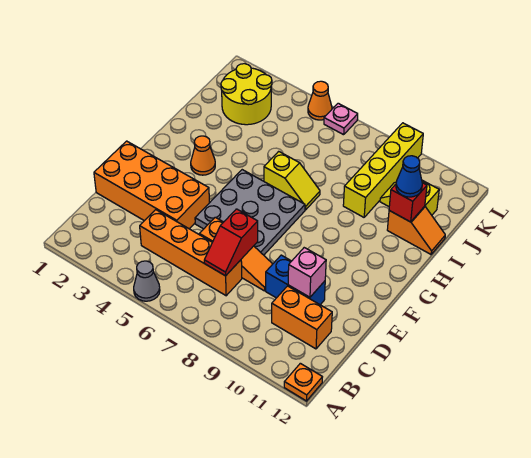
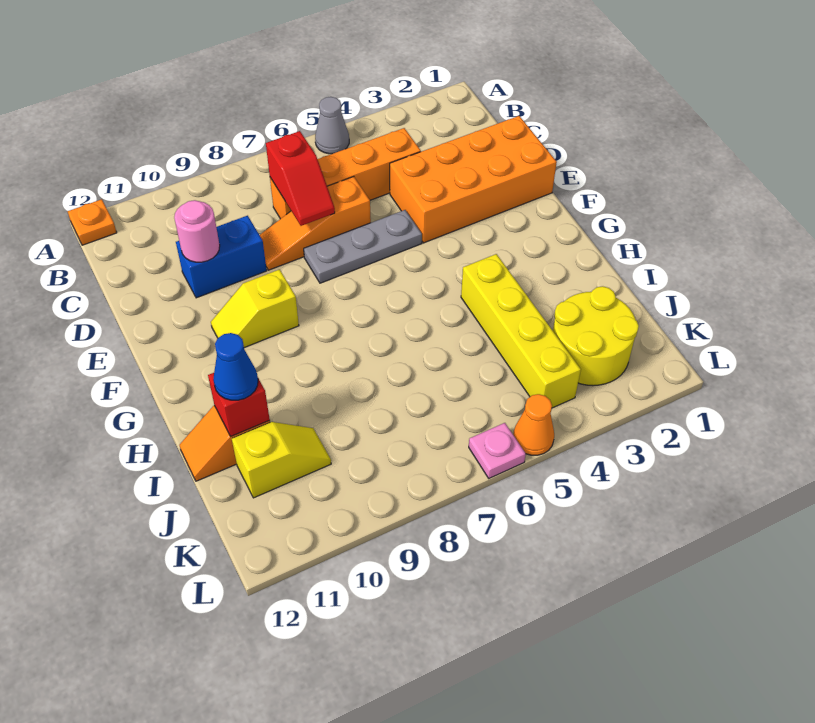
red slope C7:D7 level 2 top D -> red slope C7:D7 level 2 top C
orange brick C10:C11 level 1 -> none
pink brick D10 level 2 -> pink round brick D10 level 2
grey plate E5:G7 level 1 -> grey plate E5:E7 level 1
orange cone G3 level 1 -> none
yellow slope H6:H7 level 1 top 6 -> yellow slope F9:F10 level 1 top 9
yellow brick I9:L9 level 1 -> yellow brick H4:K4 level 1

